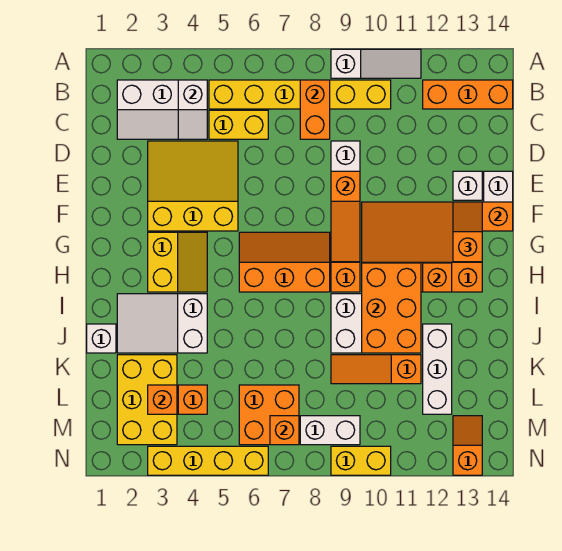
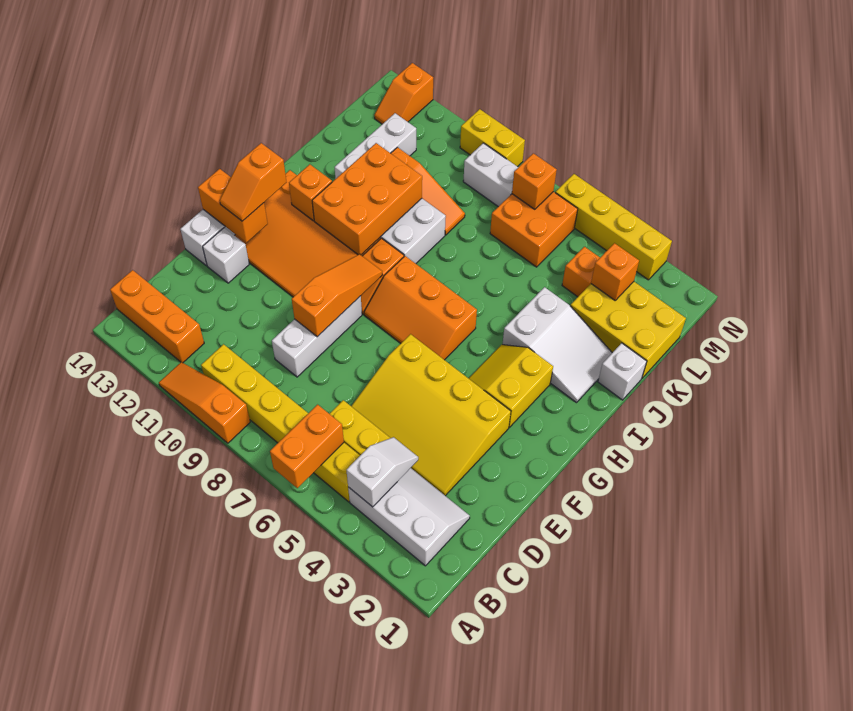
white slope A9:A11 level 1 top 9 -> orange slope A9:A11 level 1 top 9
orange brick B8:C8 level 2 -> orange brick A6:B6 level 2
yellow slope D3:F5 level 1 top F -> yellow slope D3:F6 level 1 top F
yellow brick K2:M3 level 1 -> yellow brick K1:L3 level 1

